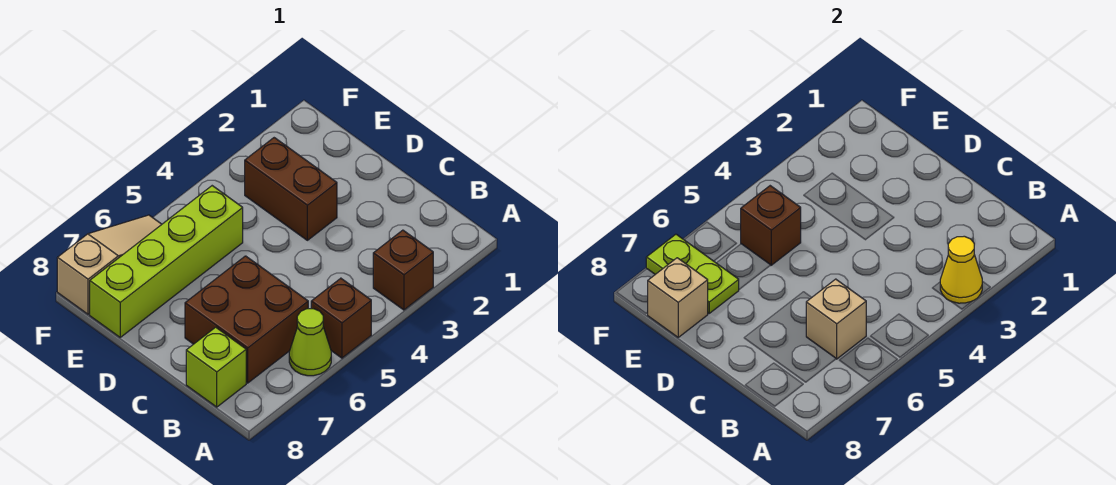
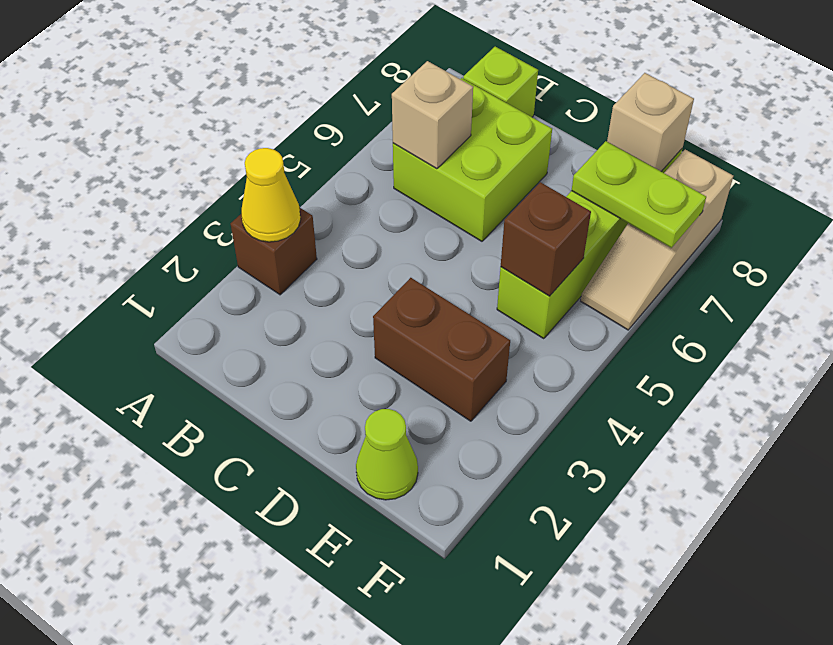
brown brick A5 level 1 -> none
lime cone A6 level 1 -> lime cone E1 level 1
brown brick B6:C7 level 1 -> lime brick B6:C7 level 1

